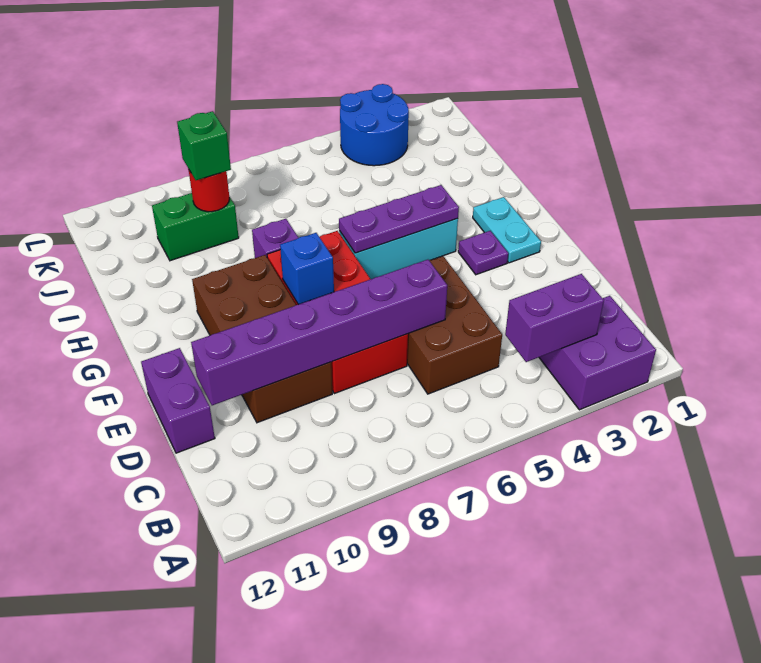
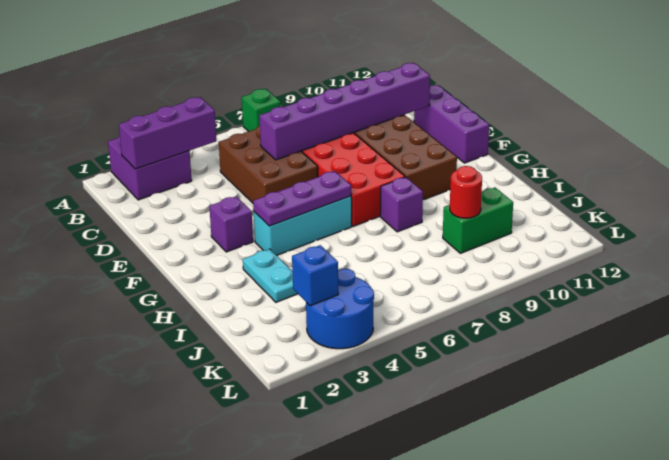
purple brick B3:B4 level 2 -> purple brick B2:B4 level 2
purple brick D12:E12 level 1 -> purple brick D12:F12 level 1
cyan plate F2:G2 level 1 -> cyan plate H3:I3 level 1
purple plate F3 level 1 -> purple brick F3 level 1
blue brick F8 level 2 -> blue brick K3 level 2
green brick J9 level 3 -> green brick A7 level 1

